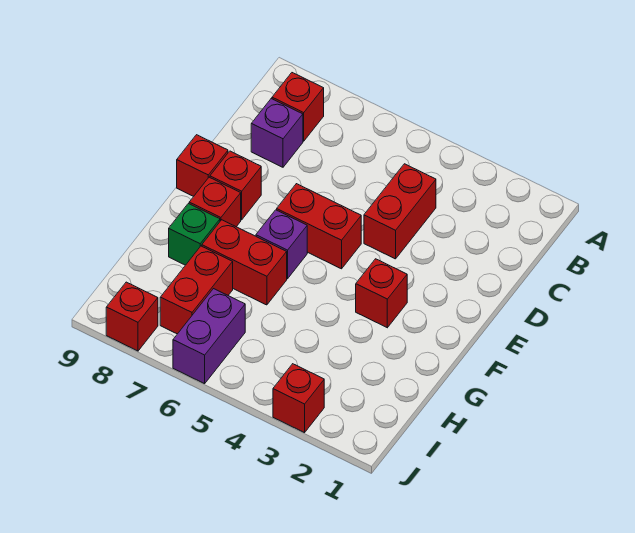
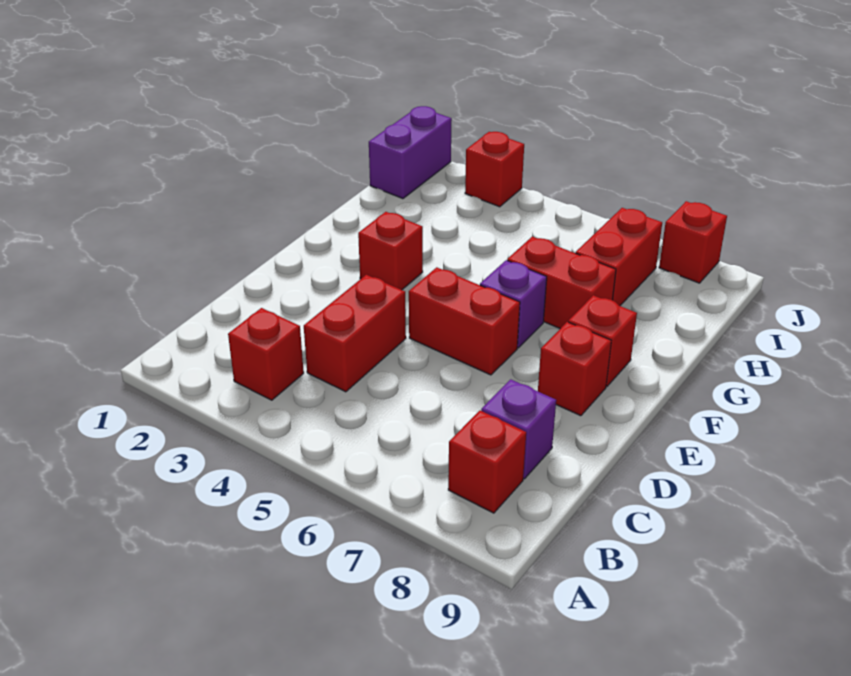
red brick E9 level 1 -> red brick B3 level 1
green brick G8 level 1 -> none
purple brick I6:J6 level 1 -> purple brick I1:J1 level 1

